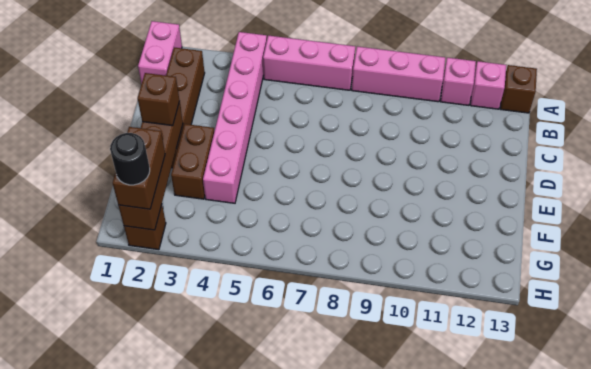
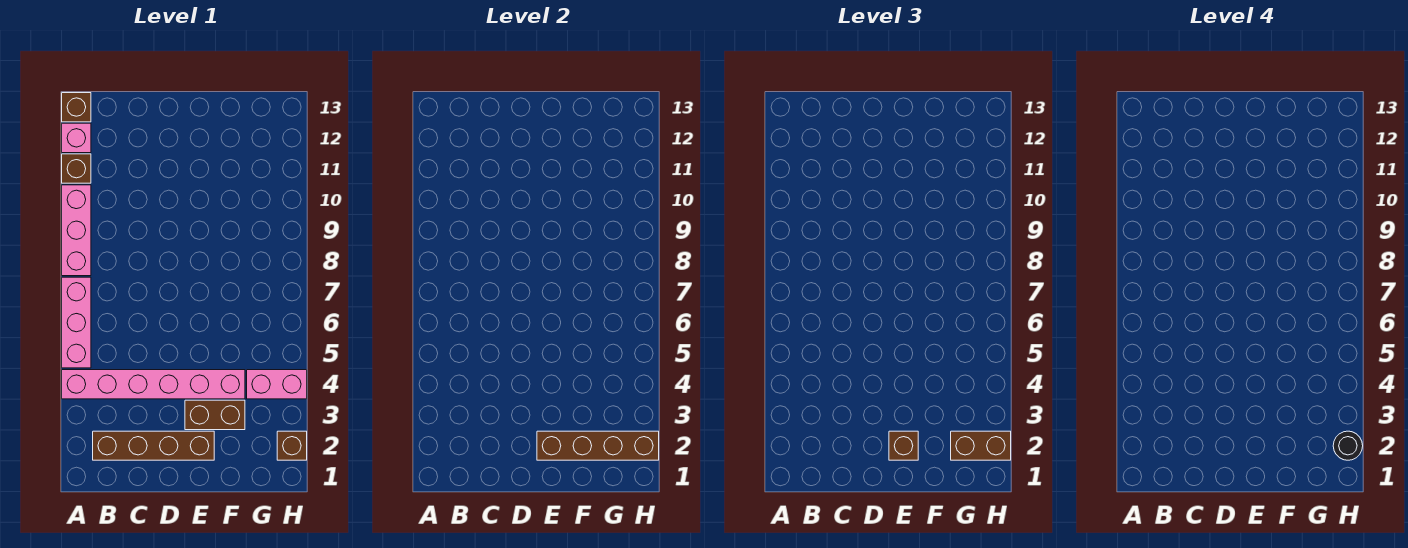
pink brick A1:B1 level 1 -> pink brick G4:H4 level 1
pink brick A11 level 1 -> brown brick A11 level 1

